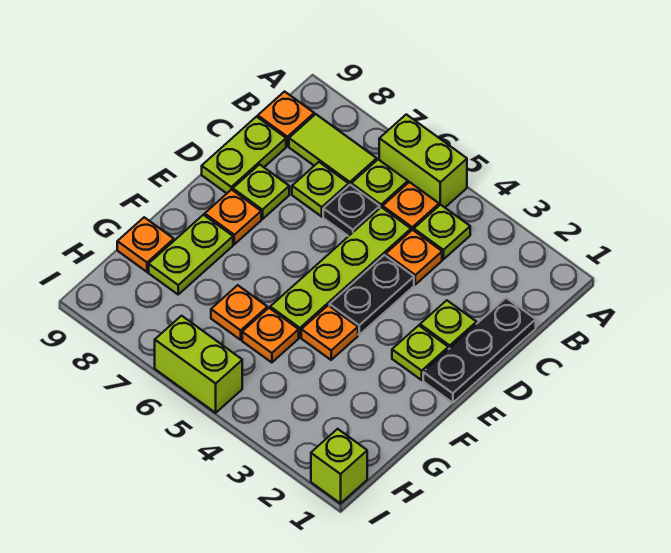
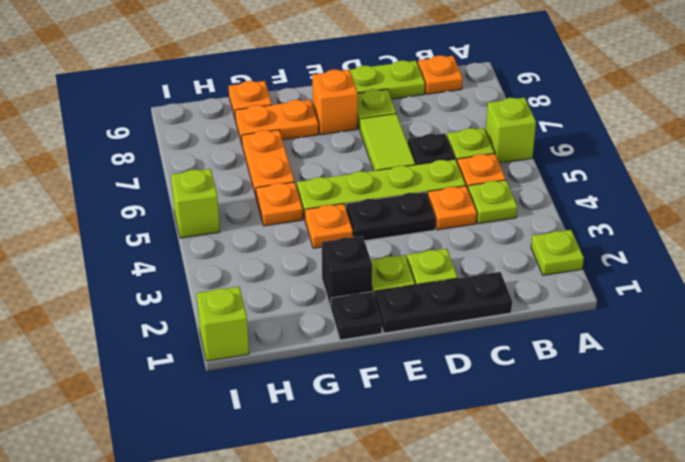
lime brick A5:A6 level 1 -> lime brick A6 level 1
lime tile B7:B8 level 1 -> lime tile D6:D7 level 1
lime plate C7 level 1 -> lime plate A2 level 1
orange plate E8 level 1 -> orange brick E8 level 1
none -> black plate F1 level 1
none -> black brick F2 level 1
lime plate F8:G8 level 1 -> orange plate F8:G8 level 1
orange plate G6 level 1 -> orange plate G6:G7 level 1
lime brick I5:I6 level 1 -> lime brick I5 level 1

